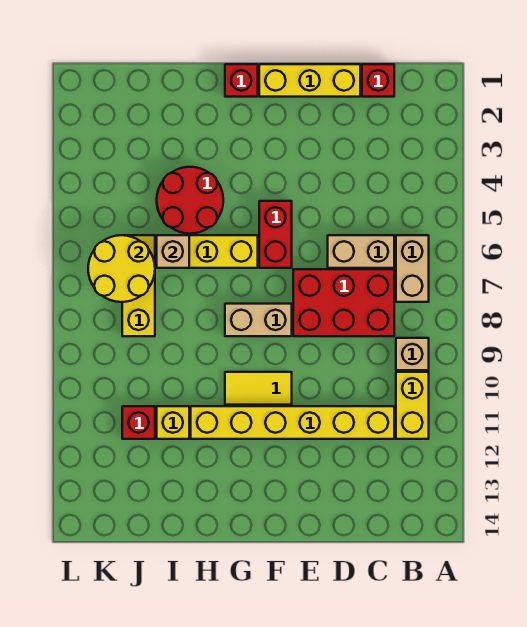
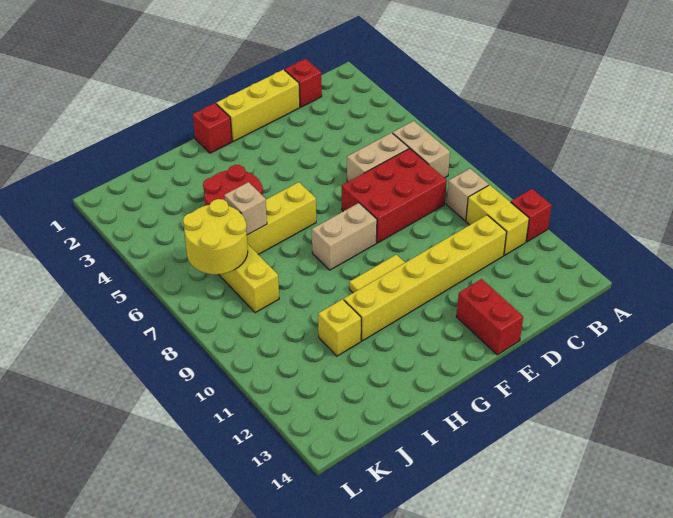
red brick F5:F6 level 1 -> red brick E13:E14 level 1
red brick J11 level 1 -> red brick A11 level 1

